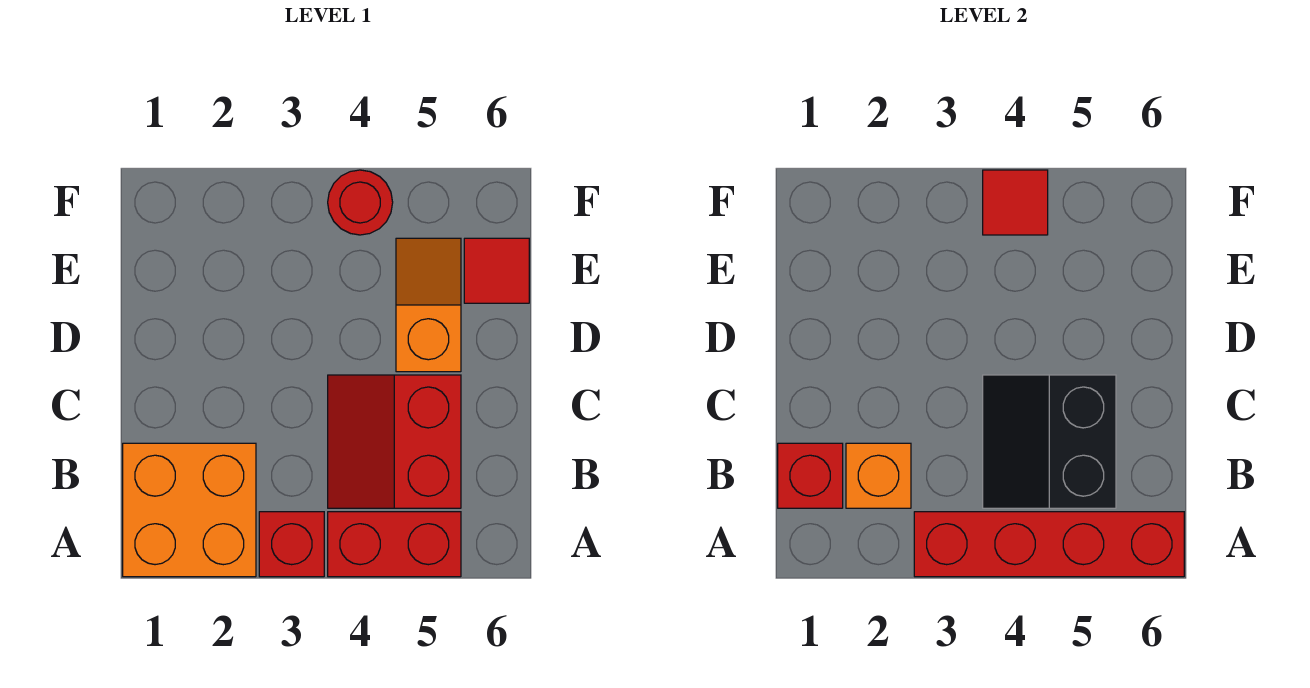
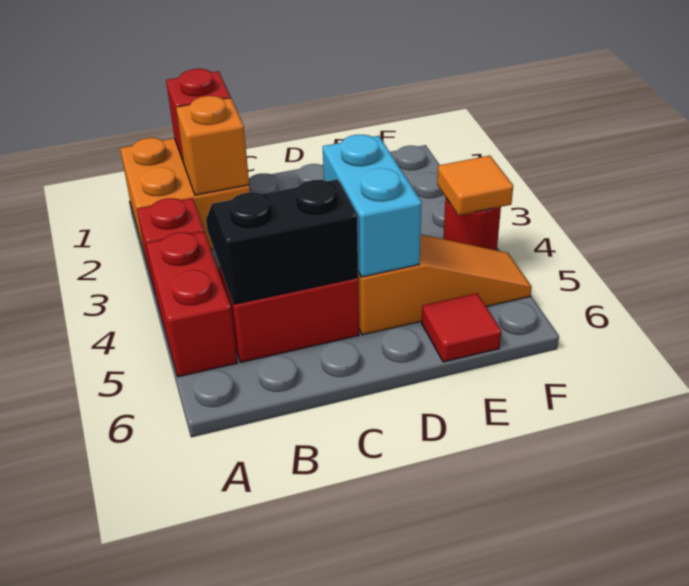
red brick A3:A6 level 2 -> none
none -> cyan brick D4:D5 level 2
orange slope D5:E5 level 1 top D -> orange slope D5:F5 level 1 top D
red tile F4 level 2 -> orange tile F4 level 2

